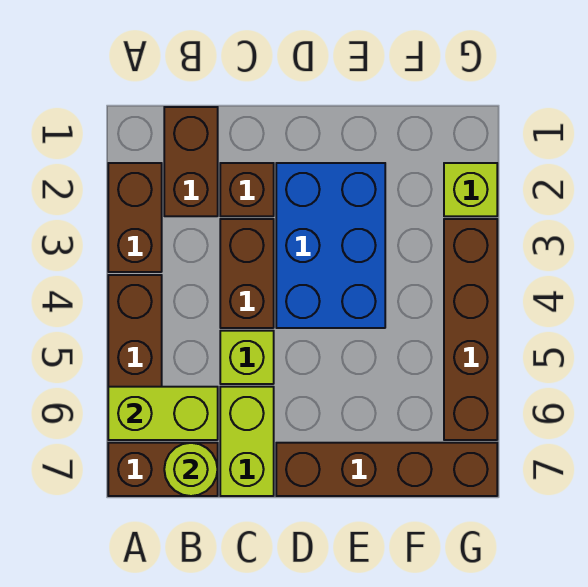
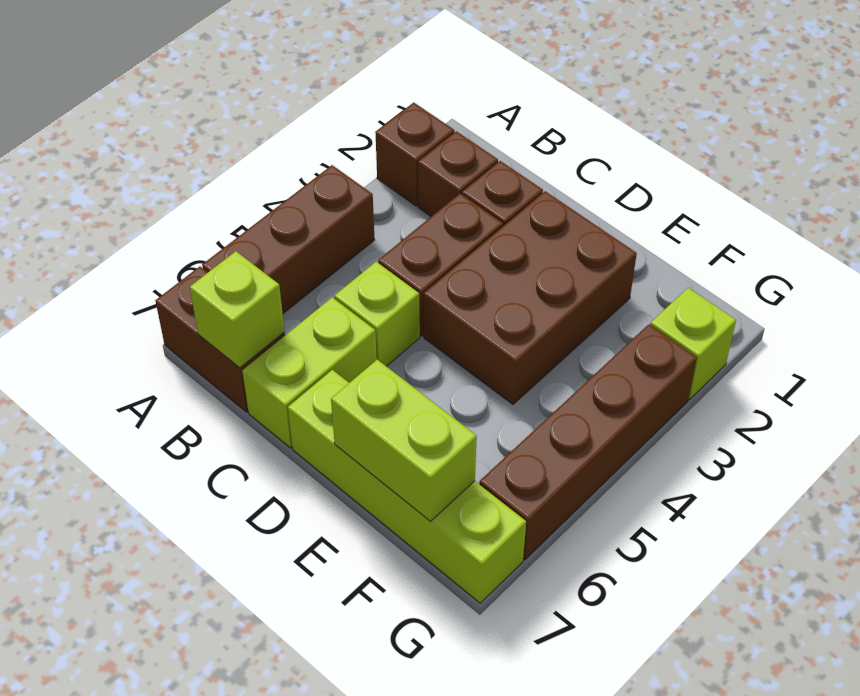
brown brick A2:A3 level 1 -> brown brick A2 level 1
lime brick A6:B6 level 2 -> lime brick E7:F7 level 2
brown brick B1:B2 level 1 -> brown brick B2 level 1
lime round brick B7 level 2 -> lime brick B7 level 2
blue brick D2:E4 level 1 -> brown brick D2:E4 level 1
brown brick D7:G7 level 1 -> lime brick D7:G7 level 1

